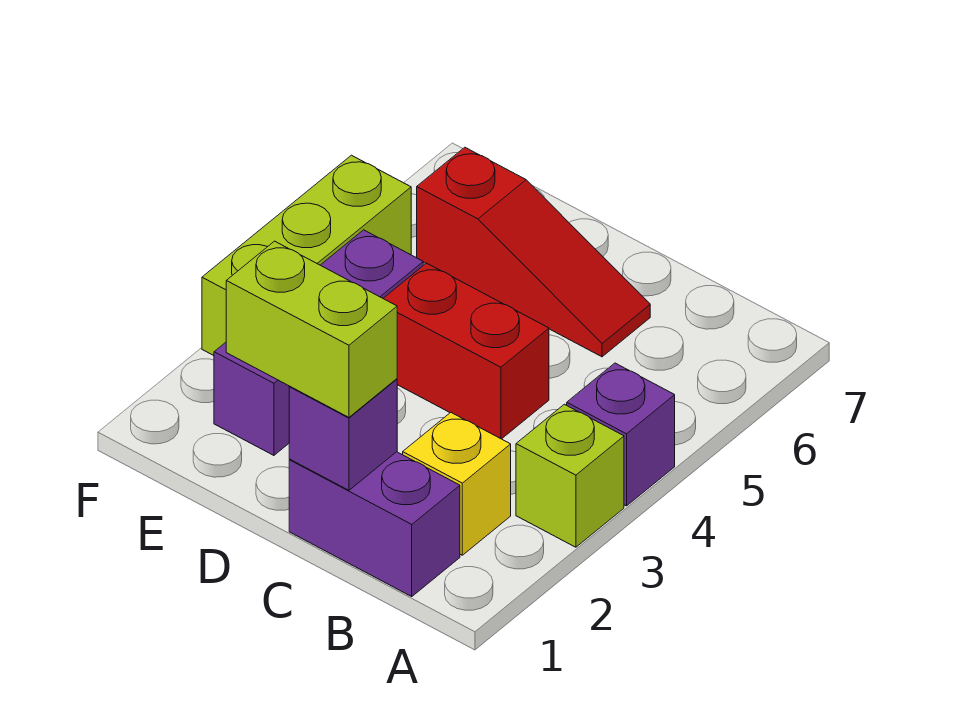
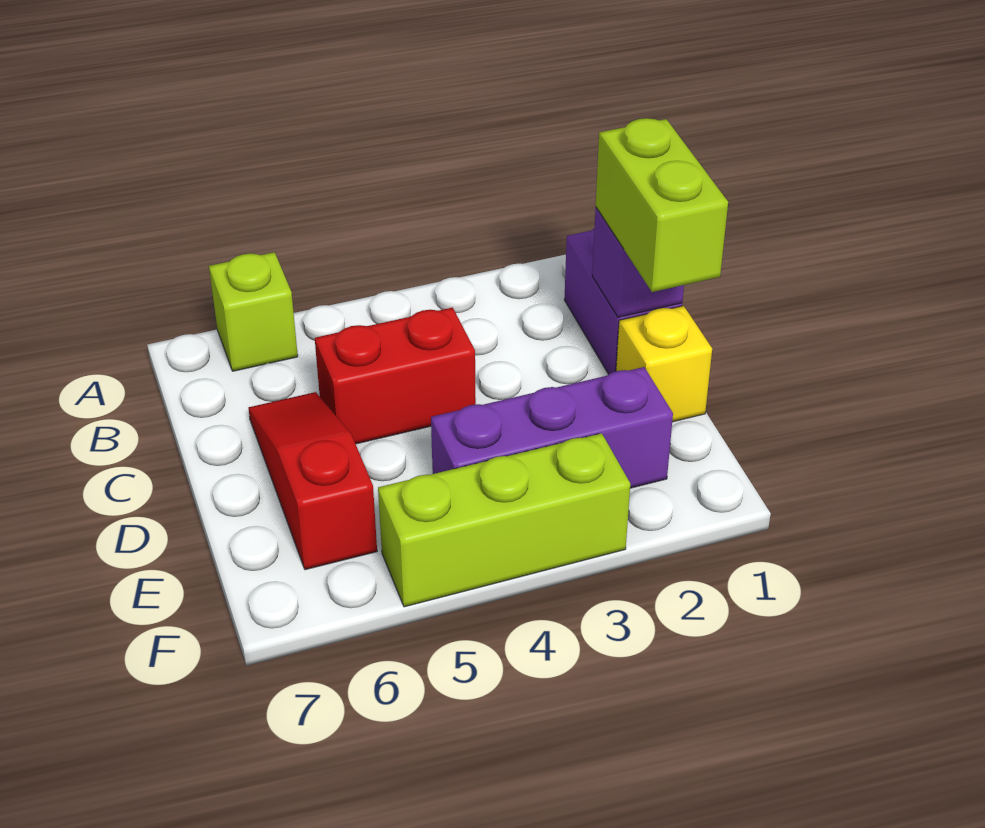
lime brick A3 level 1 -> lime brick A6 level 1
purple brick A4 level 1 -> none
yellow brick B2 level 1 -> yellow brick D1 level 1
red brick C4:D4 level 1 -> red brick C4:C5 level 1

